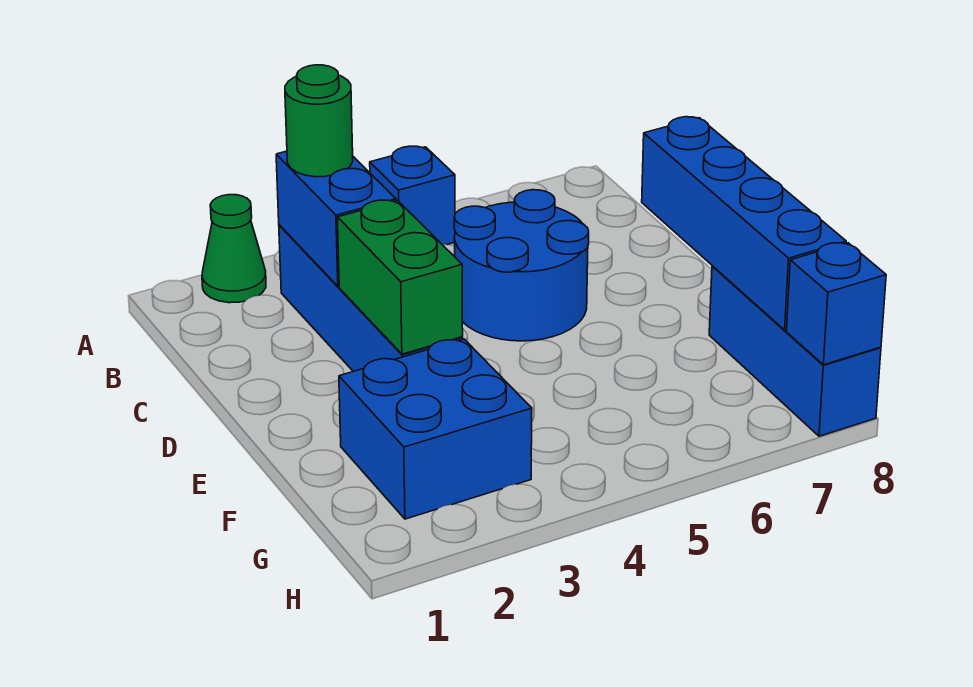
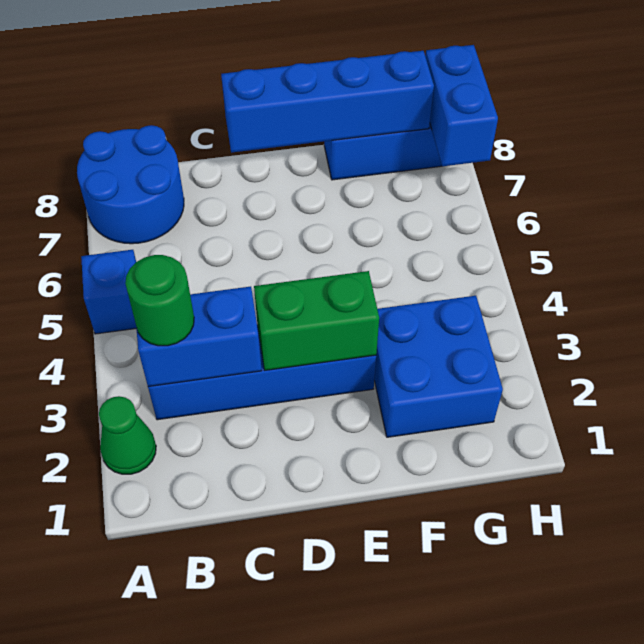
blue round brick C5:D6 level 1 -> blue round brick A7:B8 level 1
blue brick H8 level 2 -> blue brick H7:H8 level 2

